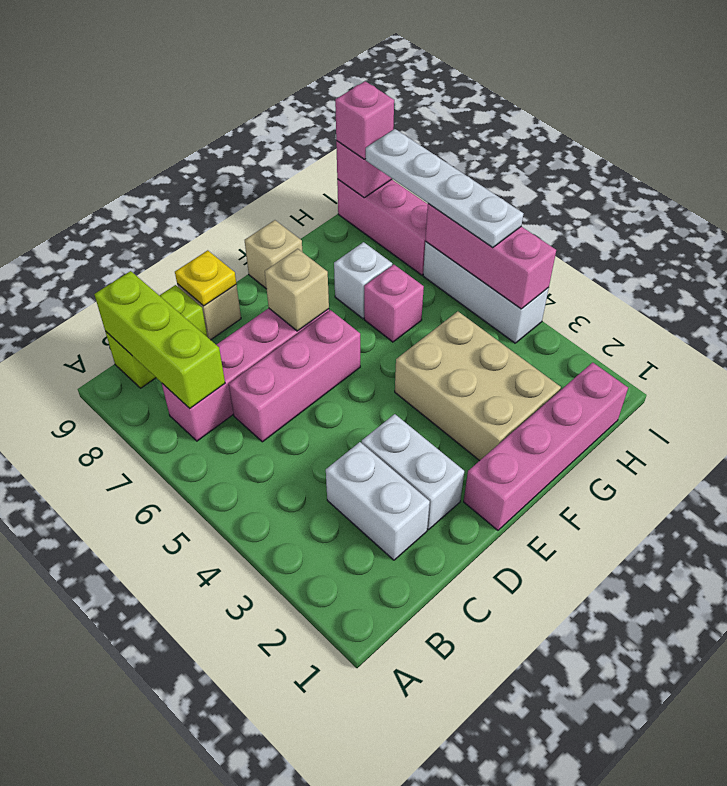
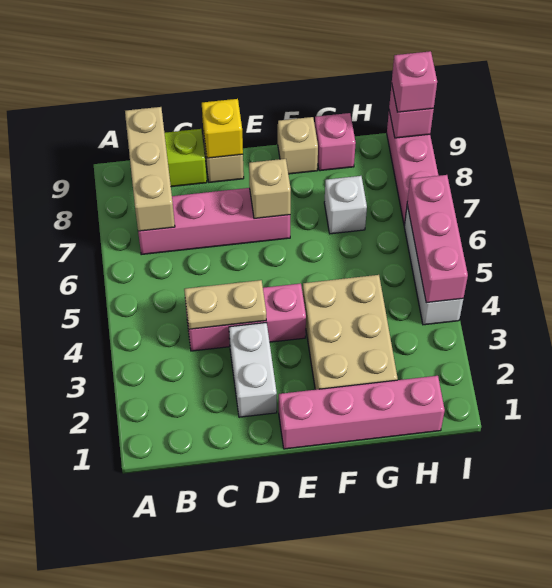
lime brick B7:B9 level 2 -> tan brick B7:B9 level 2
white brick C2:C3 level 1 -> none
none -> tan plate C4:D4 level 2
pink brick C6:E6 level 1 -> pink brick C4:E4 level 1
yellow plate D9 level 2 -> yellow brick D9 level 2
pink brick G6 level 1 -> pink brick G9 level 1
white plate I5:I8 level 3 -> none

